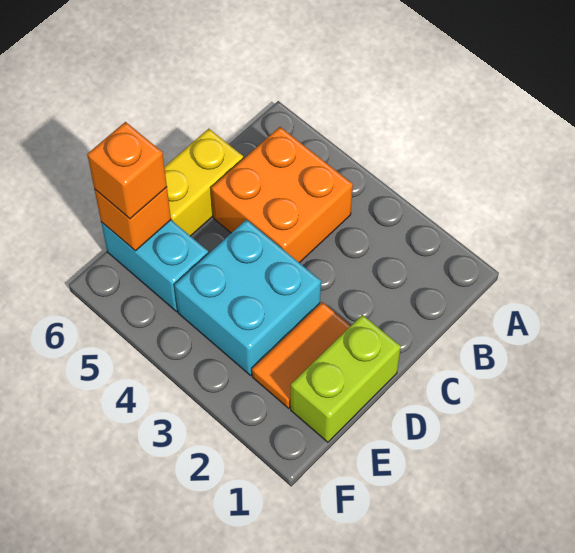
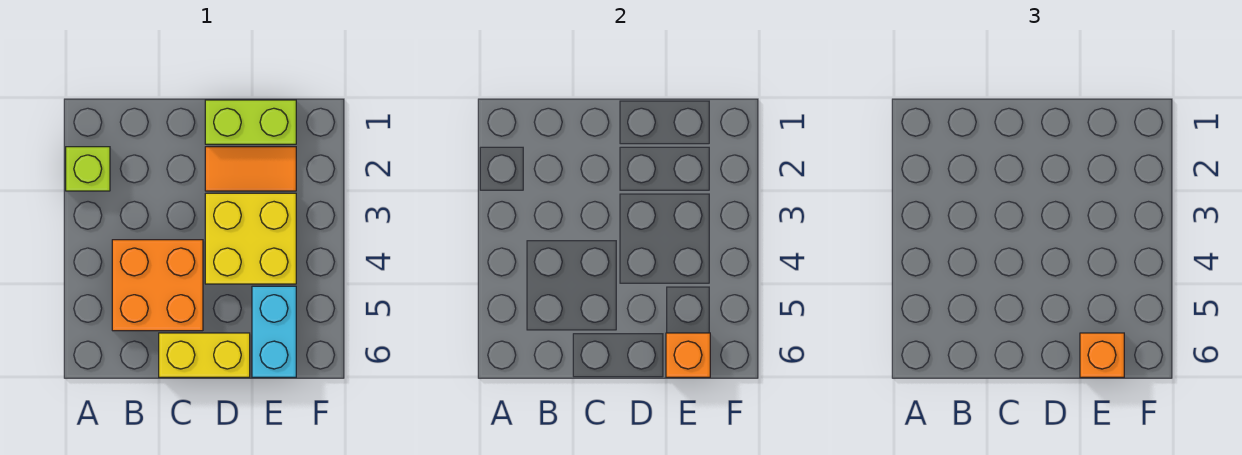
none -> lime brick A2 level 1
cyan brick D3:E4 level 1 -> yellow brick D3:E4 level 1

